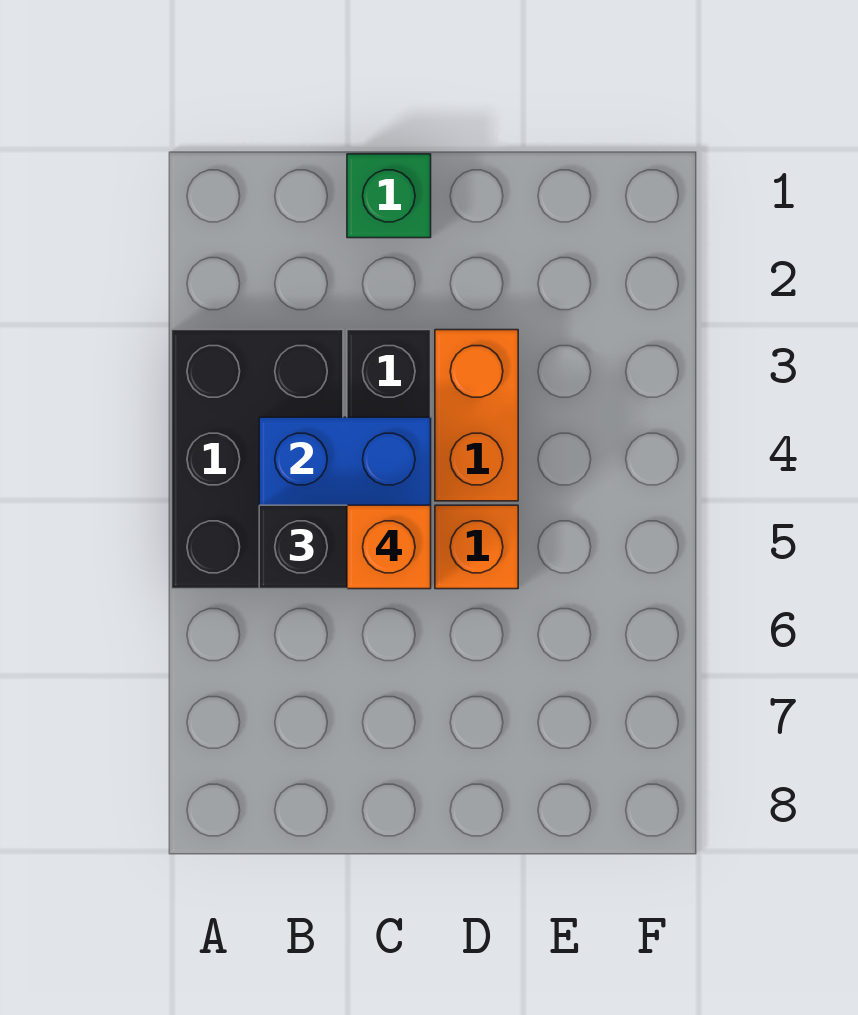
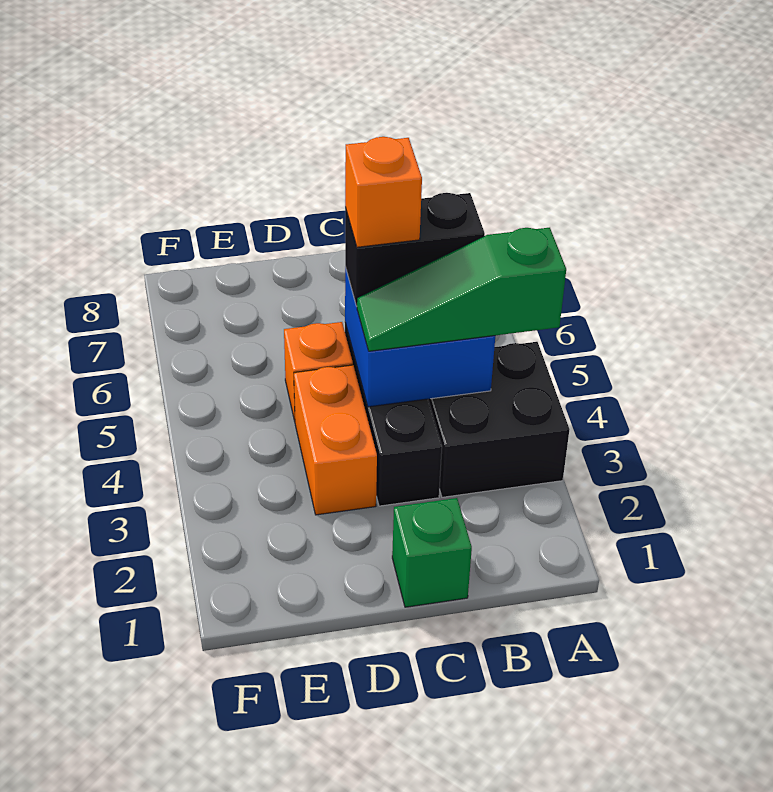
black brick A3:B5 level 1 -> black brick A3:B4 level 1
none -> green slope A4:C4 level 3 top A

